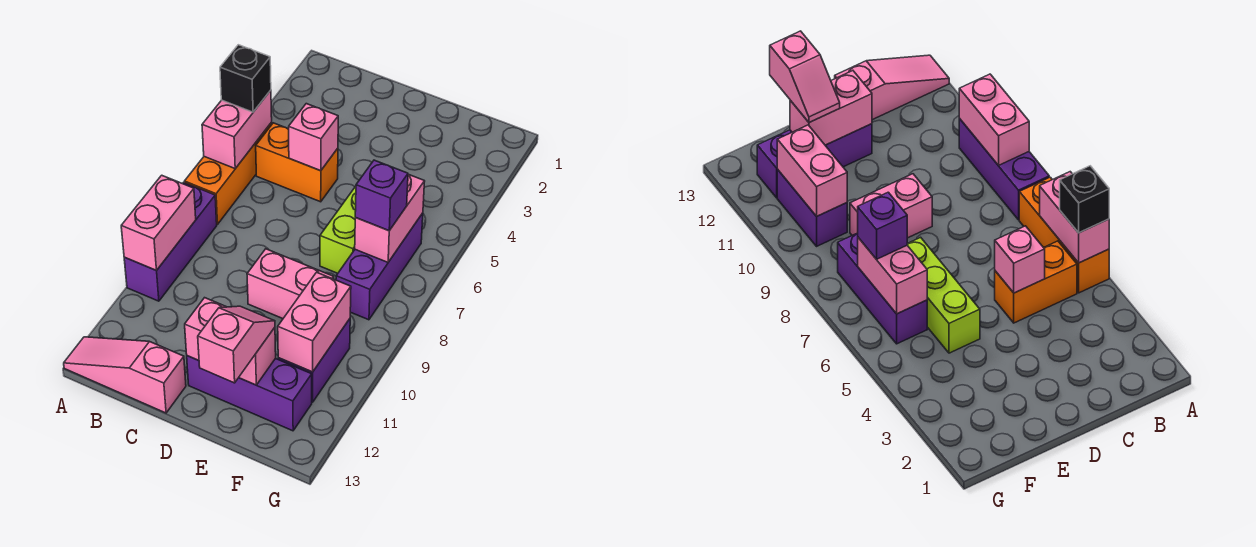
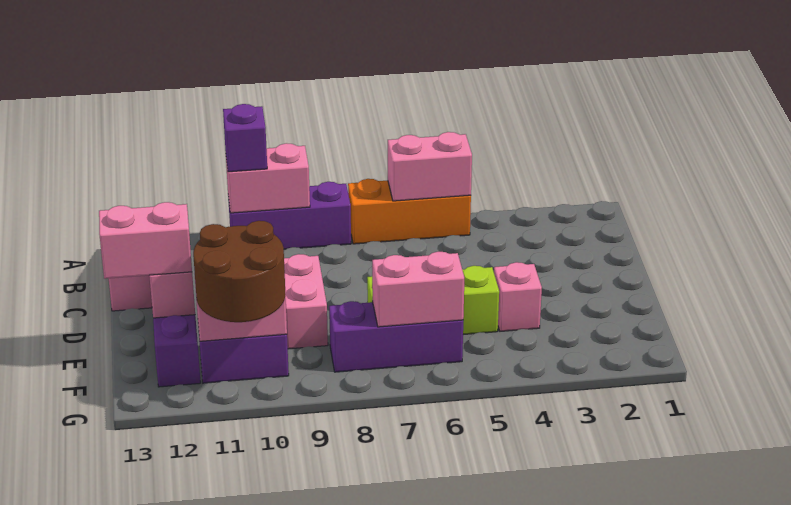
black brick A5 level 3 -> none
orange brick B5:C5 level 1 -> none
pink brick C5 level 2 -> pink brick E4 level 1
pink slope E12:E13 level 3 top 13 -> pink brick E12:E13 level 3
purple brick F7 level 3 -> purple brick A10 level 3
none -> brown round brick F10:G11 level 3

